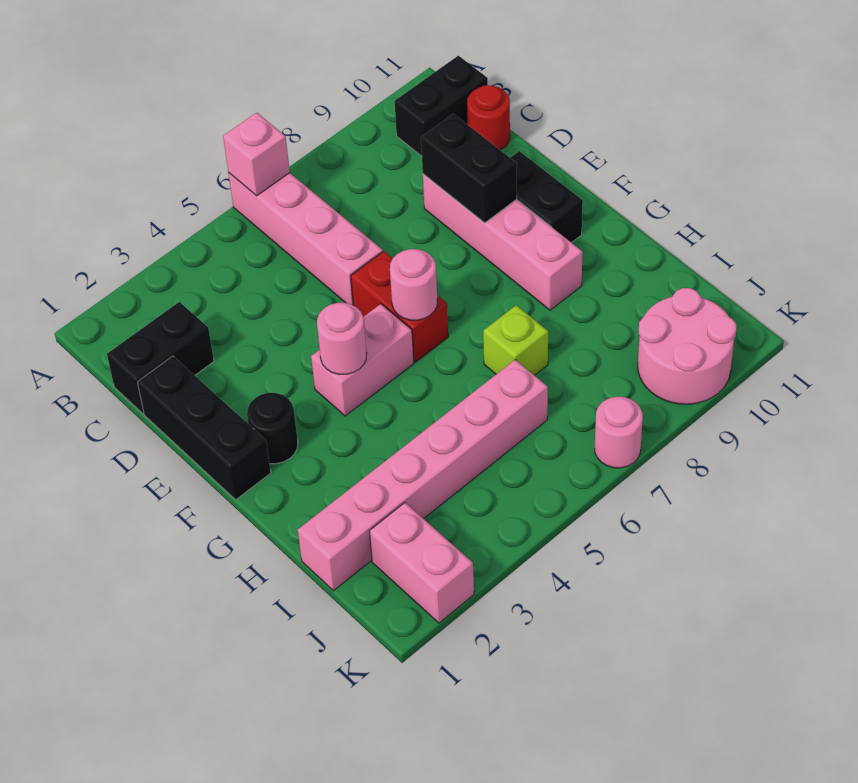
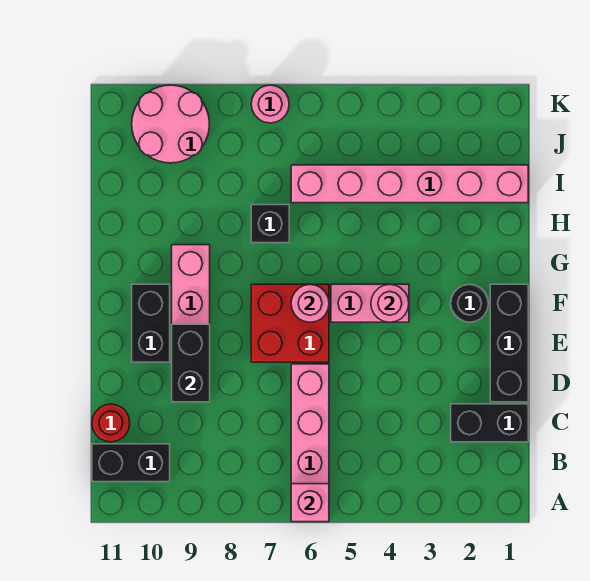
red brick E6:F6 level 1 -> red brick E6:F7 level 1
lime brick H7 level 1 -> black brick H7 level 1
pink brick J2:K2 level 1 -> none

